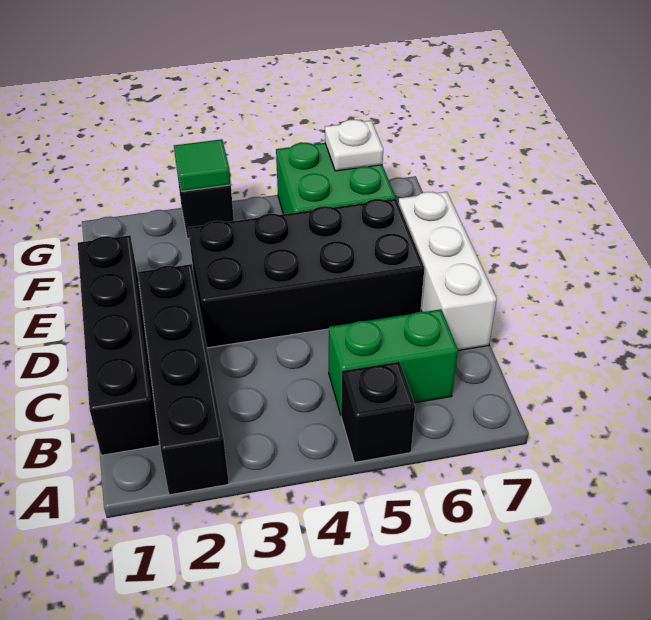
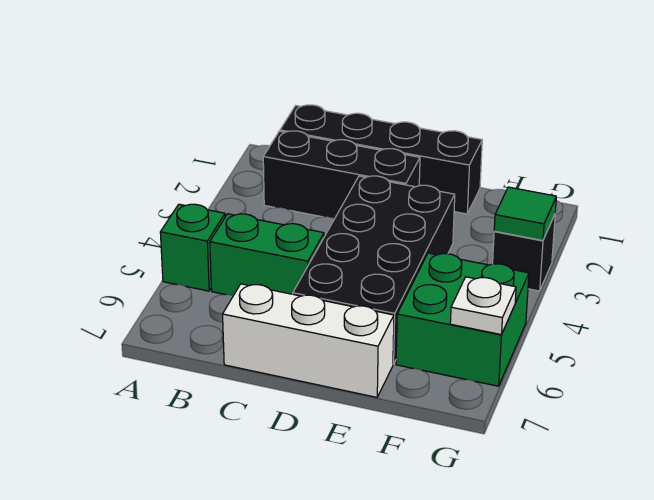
black brick A2:D2 level 1 -> black brick B2:D2 level 1
black brick A5 level 1 -> green brick A5 level 1
green brick B5:B6 level 1 -> green brick B5:C5 level 1

